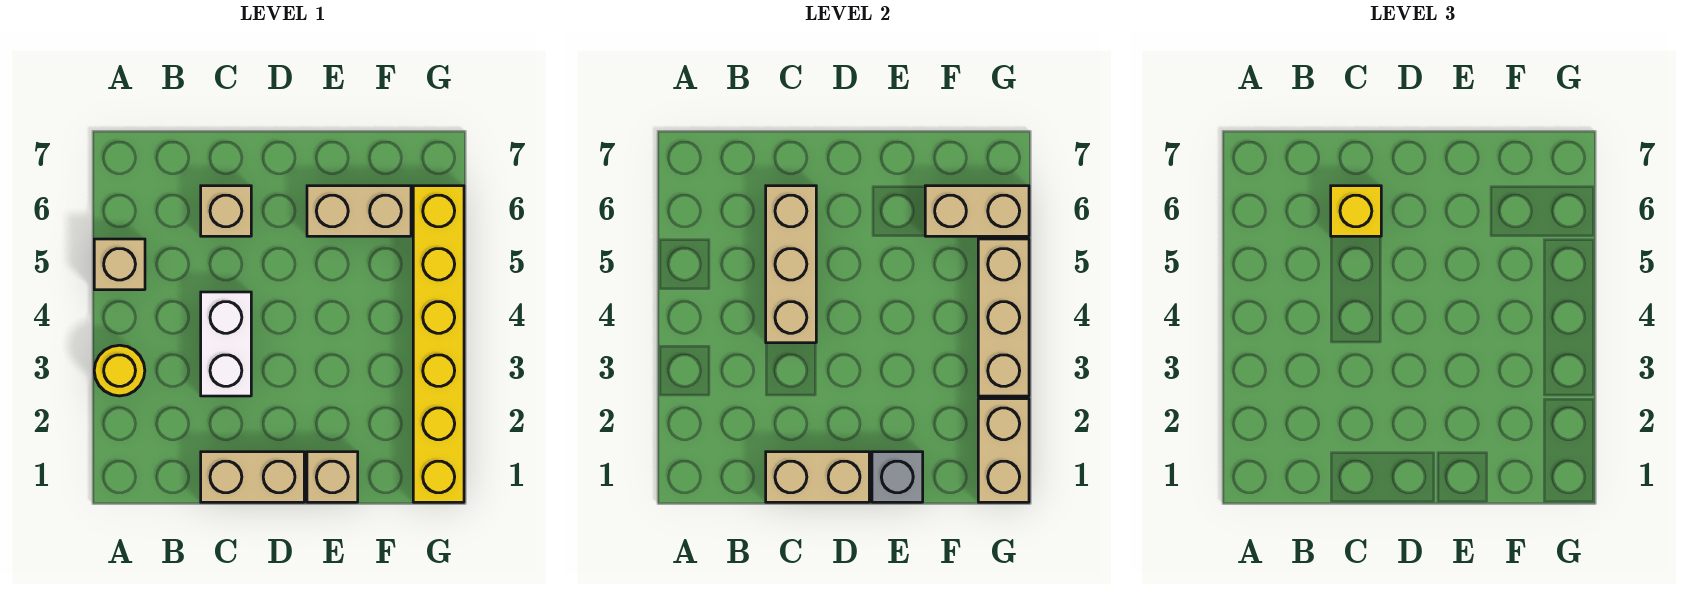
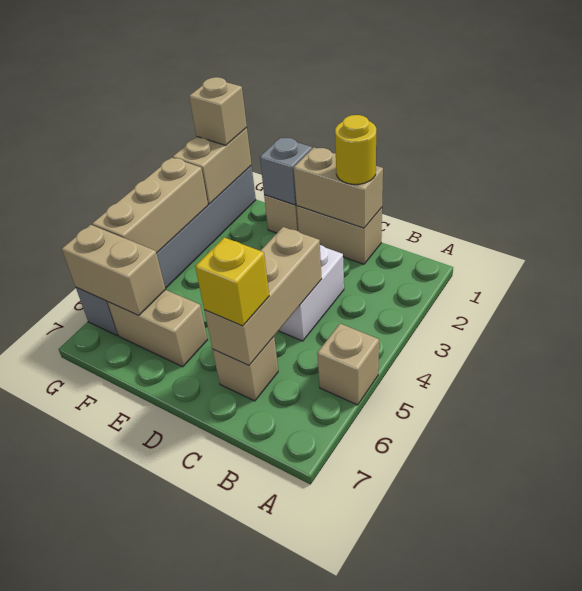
yellow round brick A3 level 1 -> yellow round brick C1 level 3
yellow brick G1:G6 level 1 -> grey brick G1:G6 level 1
none -> tan brick G1 level 3

